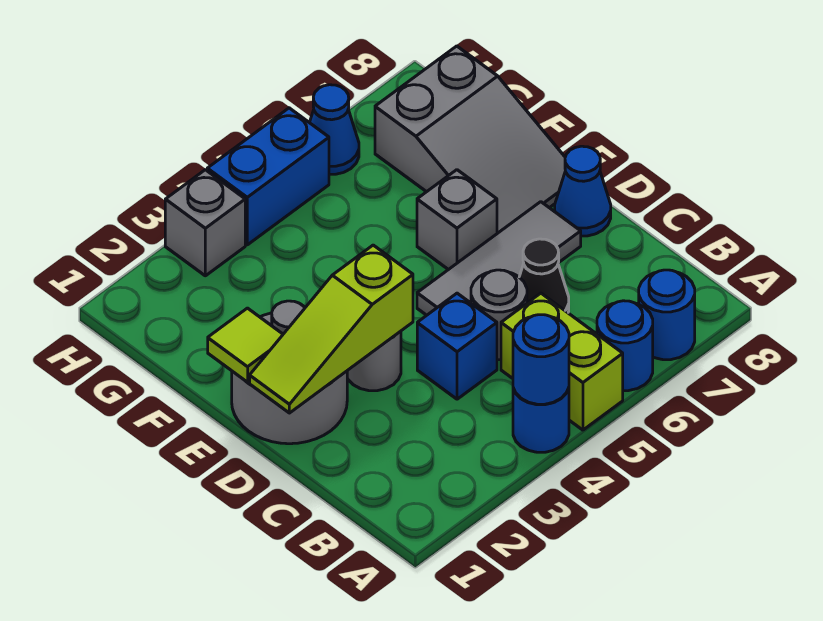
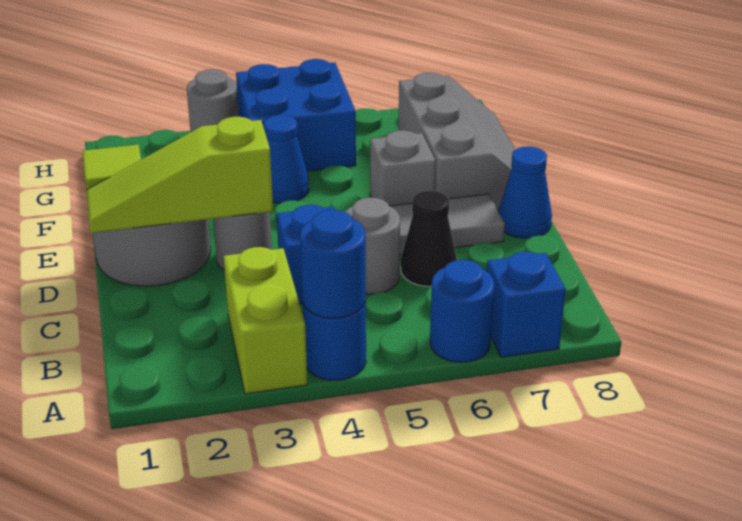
lime brick A5:B5 level 1 -> lime brick A3:B3 level 1
blue round brick A7 level 1 -> blue brick A7 level 1
grey slope E7:G8 level 1 top G -> grey slope E7:G8 level 1 top 7
grey brick H3 level 1 -> grey round brick H3 level 1
blue brick H4:H5 level 1 -> blue brick G4:H5 level 1
blue cone H6 level 1 -> blue cone F4 level 1

